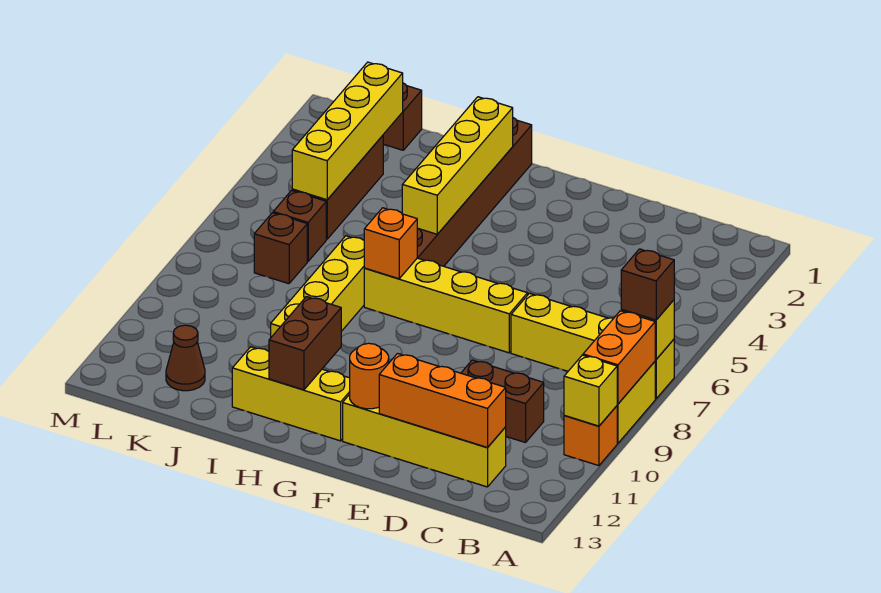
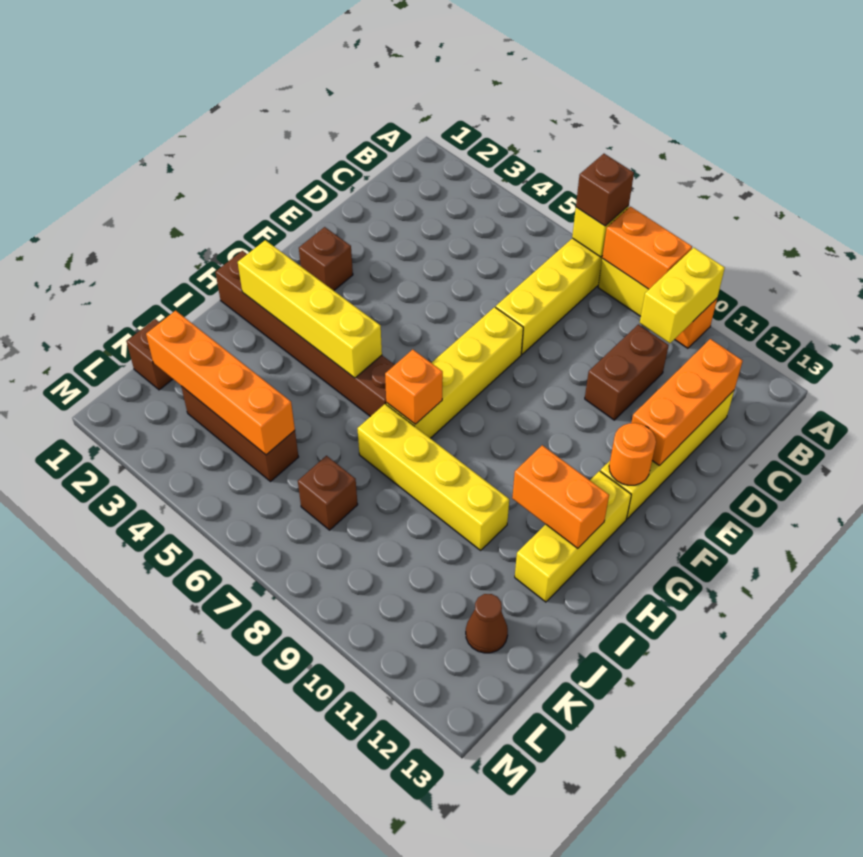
yellow brick A10 level 2 -> yellow brick A10:B10 level 2
brown brick H11:H12 level 2 -> orange brick H11:H12 level 2
yellow brick K2:K5 level 2 -> orange brick K2:K5 level 2
brown brick K6 level 1 -> brown brick F2 level 1

